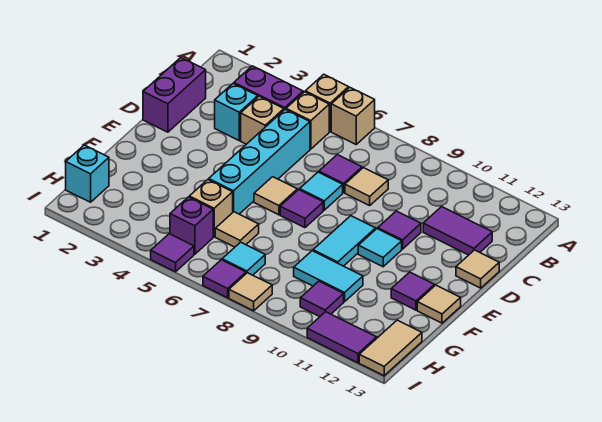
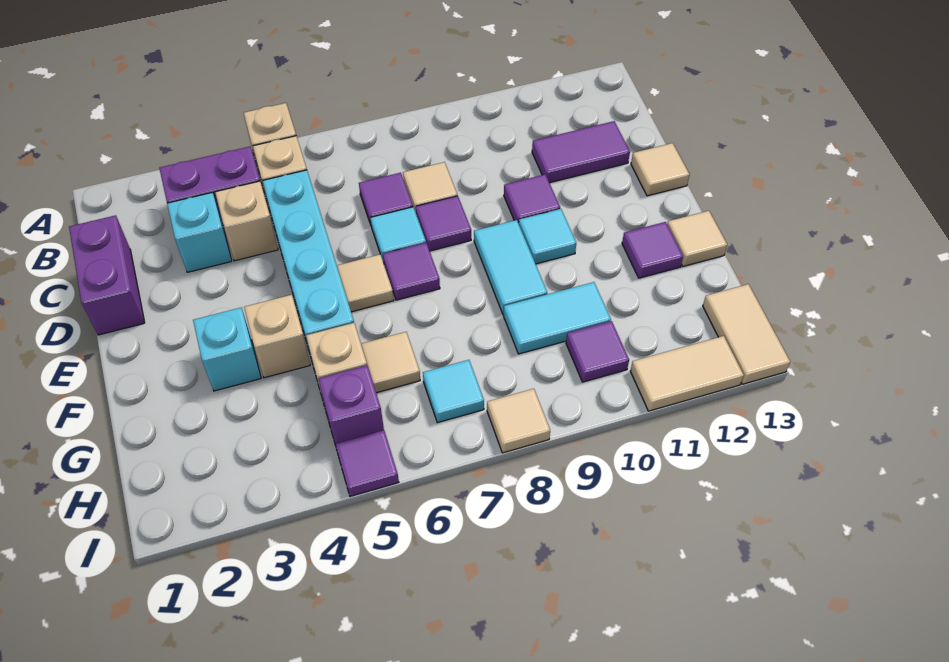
tan brick A6 level 1 -> tan brick F4 level 1
cyan brick H1 level 1 -> cyan brick F3 level 1
purple tile I7 level 1 -> purple tile D8 level 1
purple tile I11:I12 level 1 -> tan tile I11:I12 level 1

